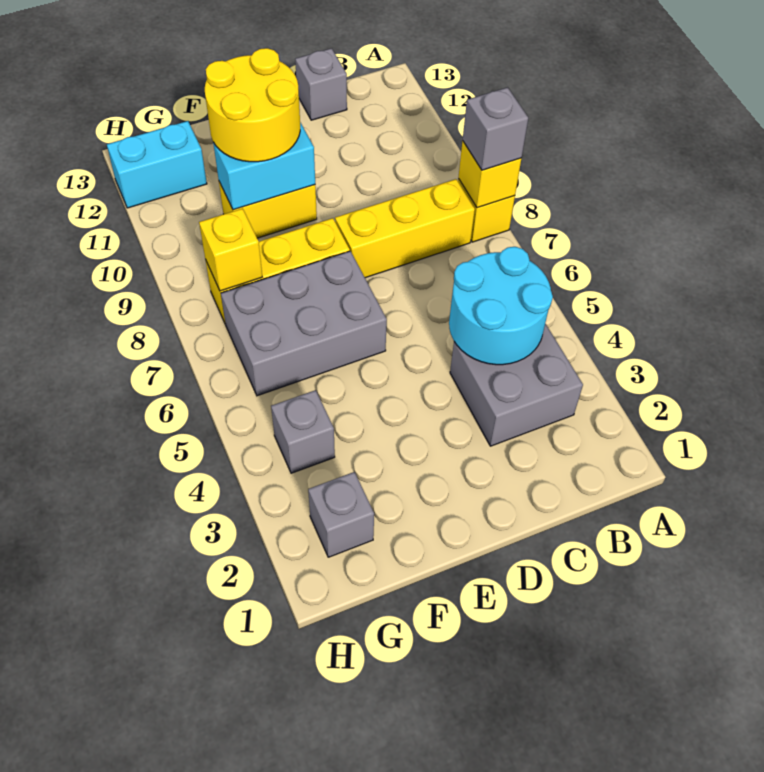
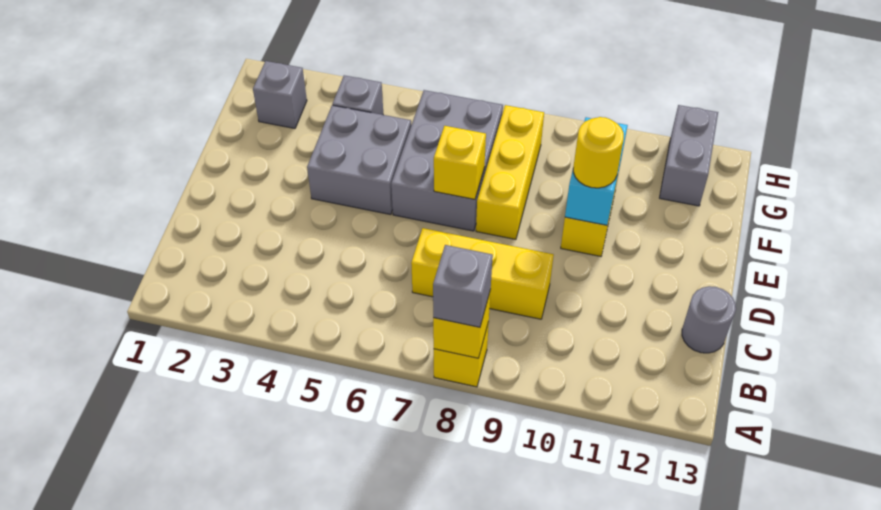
grey brick B3:C4 level 1 -> grey brick E4:F5 level 1
cyan round brick B4:C5 level 2 -> none
yellow brick B8:D8 level 1 -> yellow brick C7:C9 level 1
grey brick C13 level 1 -> grey round brick C13 level 1
yellow round brick E10:F11 level 3 -> yellow round brick E10 level 3
yellow brick G8 level 2 -> yellow brick E7 level 2
cyan brick G12:H12 level 1 -> grey brick G12:H12 level 1

